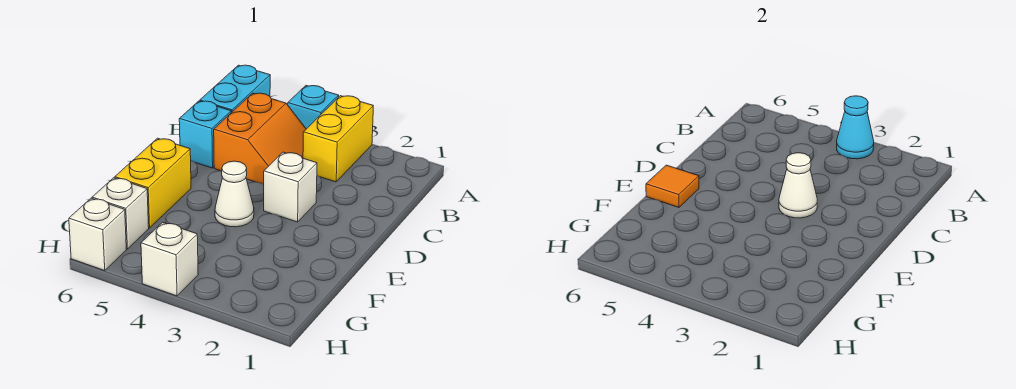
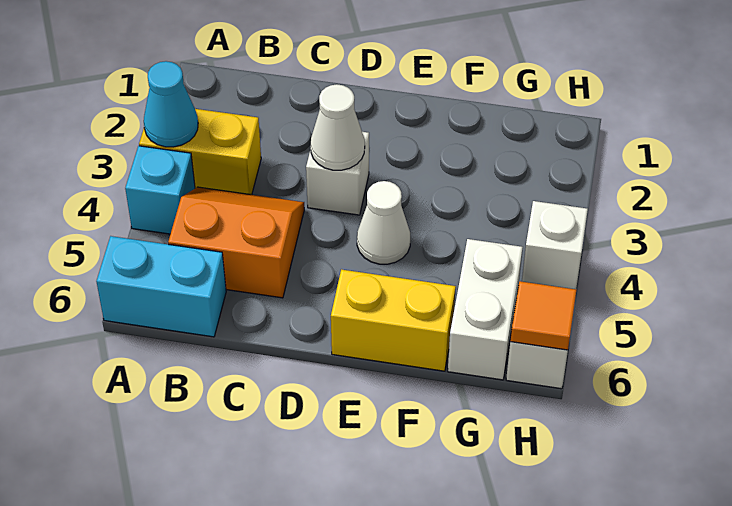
cyan brick C6 level 1 -> none
orange tile E6 level 2 -> orange tile H6 level 2
white brick G6 level 1 -> white brick G5:G6 level 1

